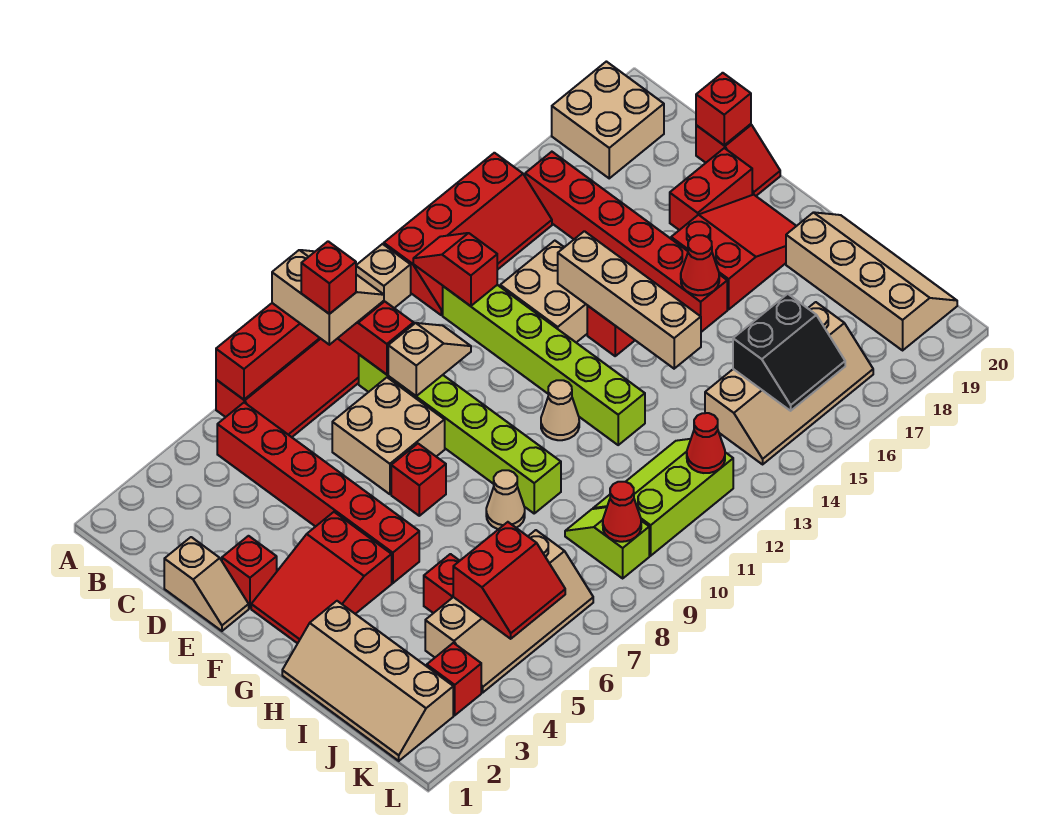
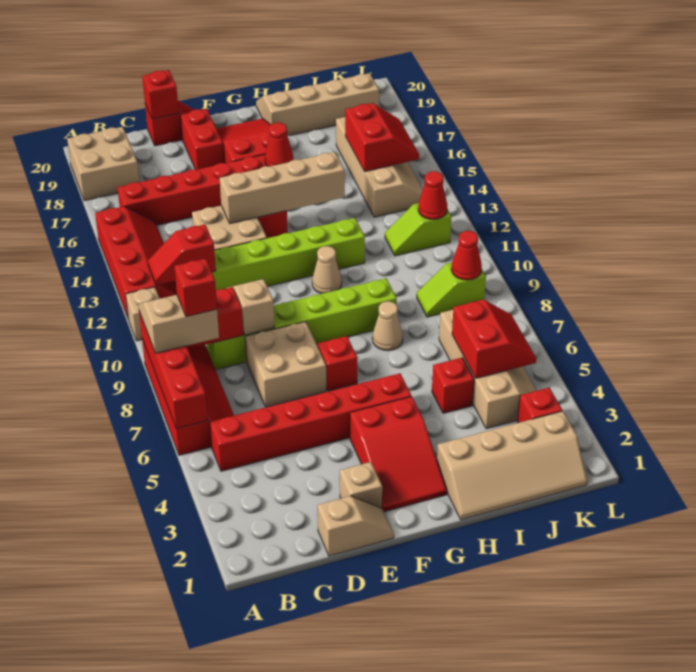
red brick E2 level 1 -> tan brick E2 level 1
lime slope J10:K12 level 1 top K -> lime slope J12:K12 level 1 top K
black slope J15:K16 level 2 top J -> red slope J15:K16 level 2 top J

